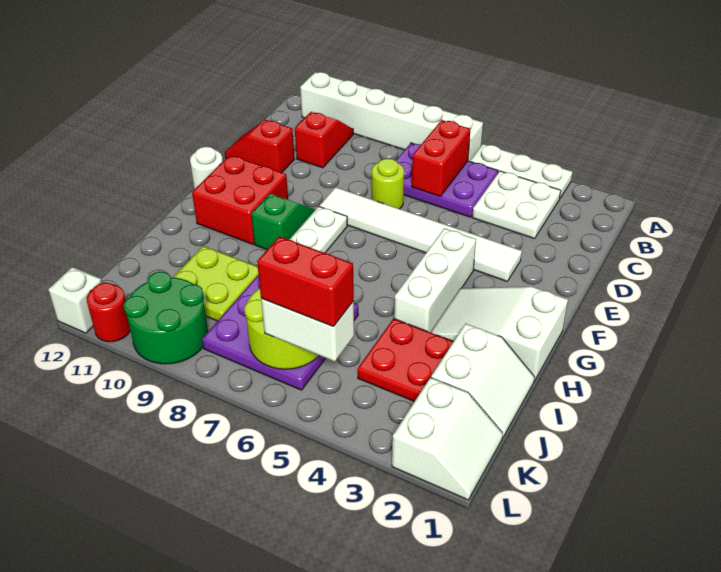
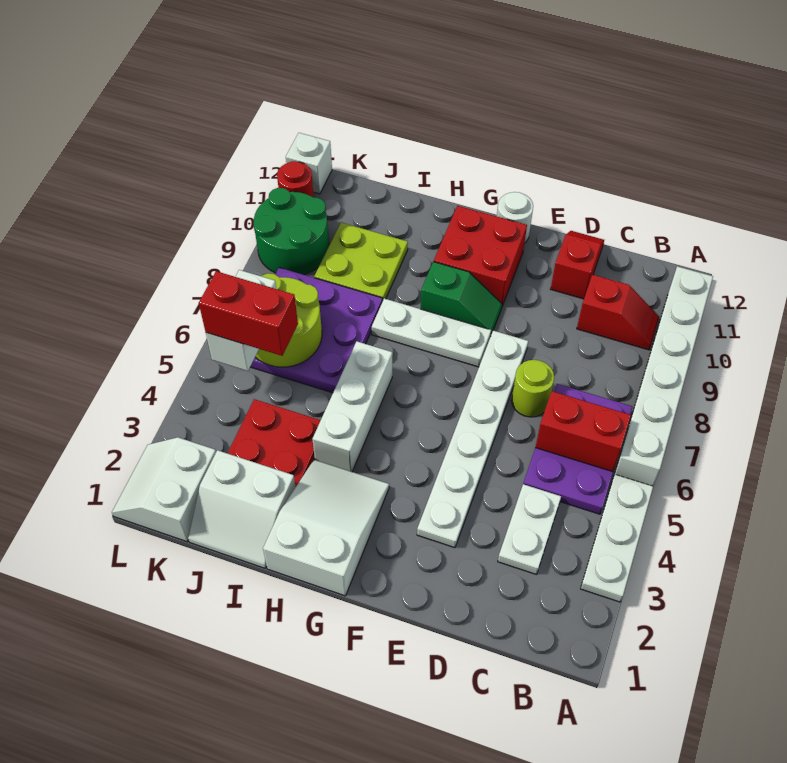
white plate B3:C4 level 1 -> white plate C3:C4 level 1
white tile E3:E8 level 1 -> white plate E3:E8 level 1
white brick F4:H4 level 1 -> white brick H4:H6 level 1
white slope K1:L2 level 1 top 2 -> white slope K1:L2 level 1 top K
red brick K5:K6 level 4 -> red brick J5:K5 level 4

